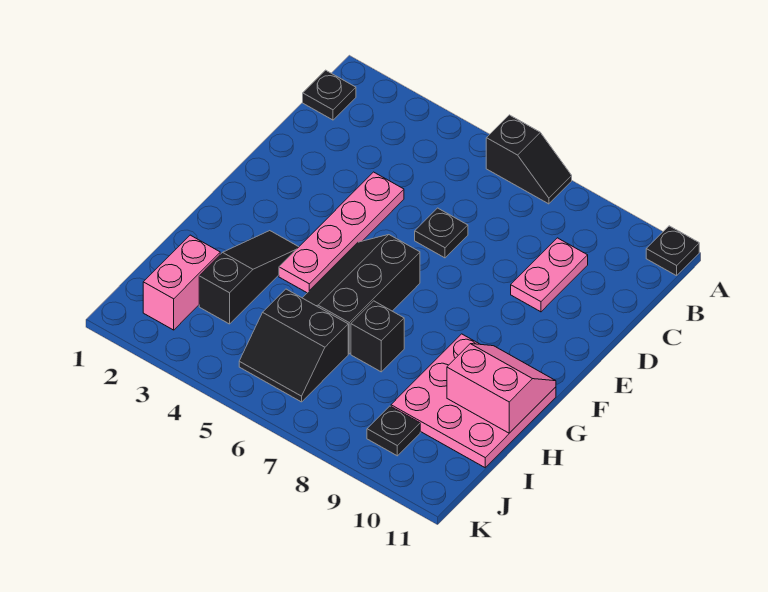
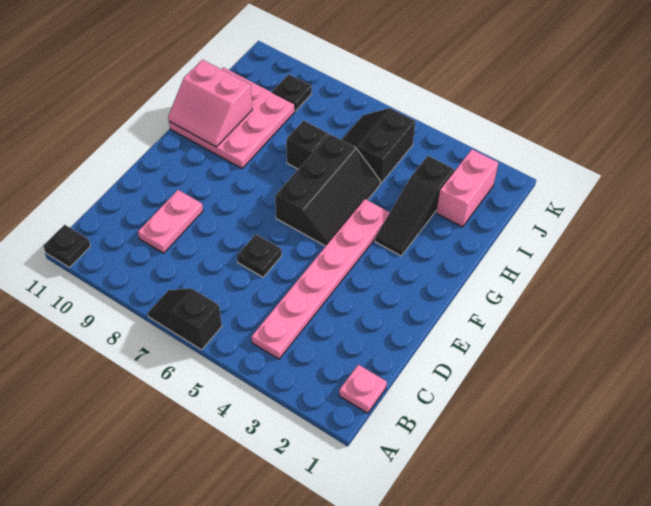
black plate B1 level 1 -> pink plate B1 level 1
pink plate D4:G4 level 1 -> pink plate B4:G4 level 1
black slope I5:J6 level 1 top I -> black slope I5:J6 level 1 top 5

